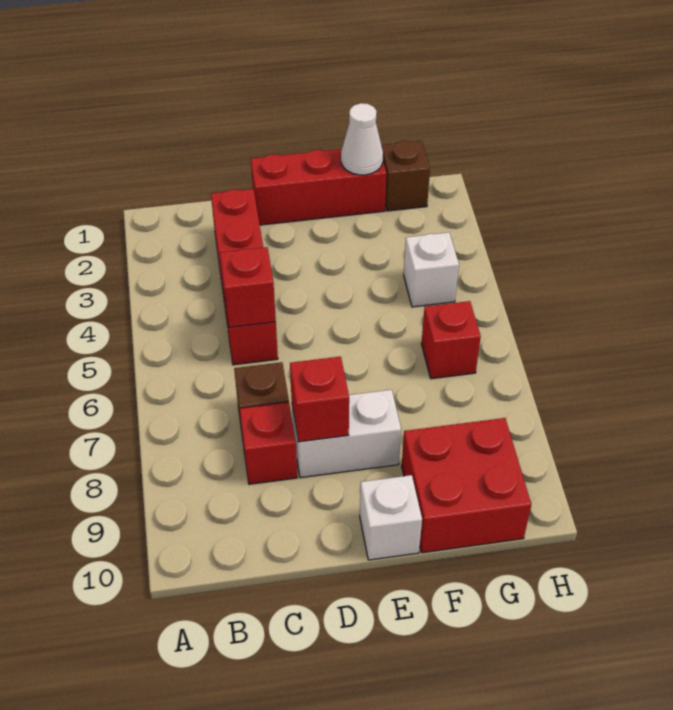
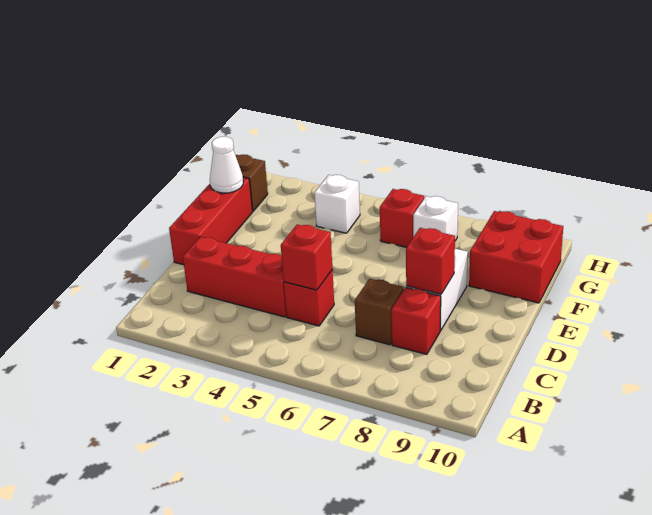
white brick E10 level 1 -> white brick G7 level 1

